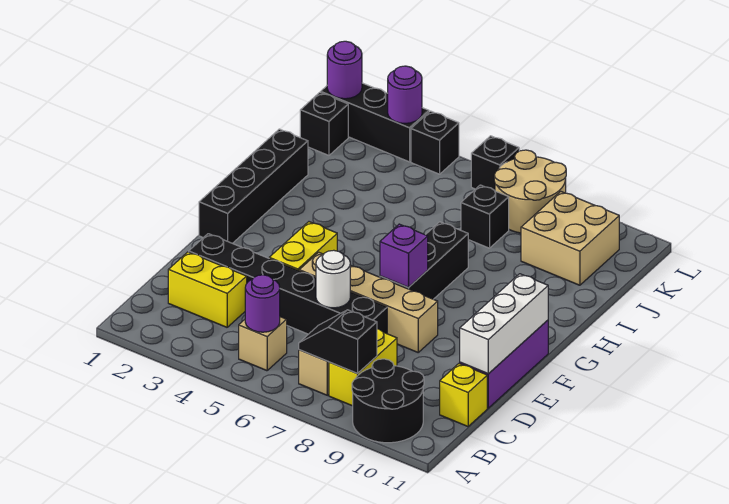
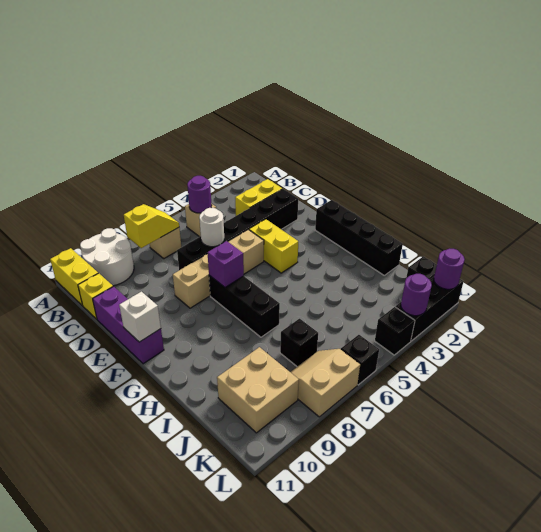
black round brick A9:B10 level 1 -> white round brick A9:B10 level 1
black slope B7:B8 level 2 top 8 -> yellow slope B7:B8 level 2 top 8
yellow brick B8:C8 level 1 -> yellow brick A11:B11 level 1
white brick D11:F11 level 2 -> white brick F11 level 2
tan round brick K7:L8 level 1 -> tan slope K7:L8 level 1 top L

